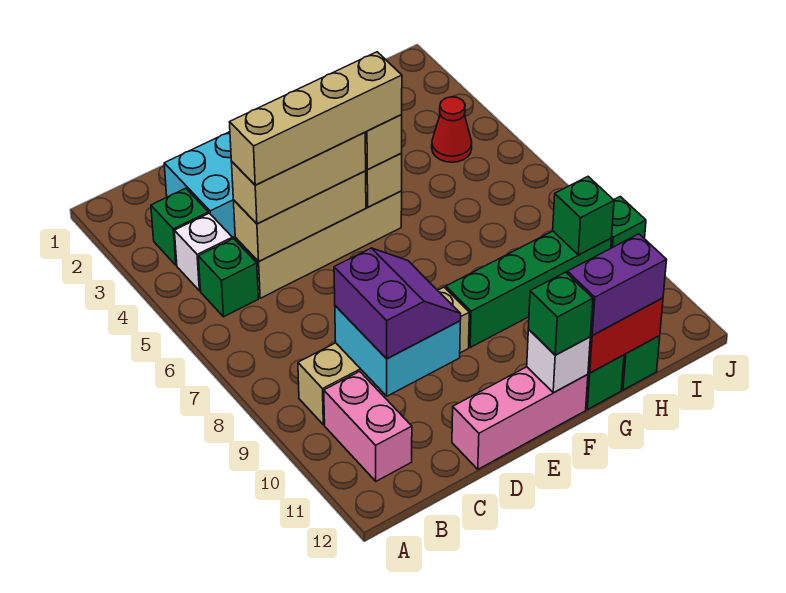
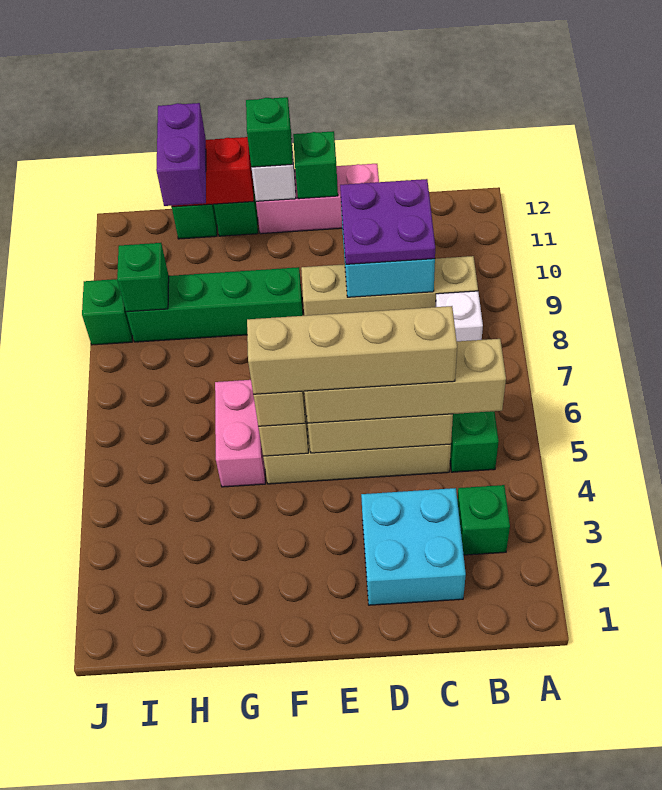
white brick B4 level 1 -> white brick B8 level 1
pink brick B10:B11 level 1 -> pink brick G5:G6 level 1
tan brick C5:E5 level 3 -> tan brick B5:E5 level 3
purple slope C9:D10 level 3 top C -> purple plate C9:D10 level 3
none -> green brick E12 level 2
purple brick G12:H12 level 3 -> purple brick H11:H12 level 3
red cone I4 level 1 -> none

